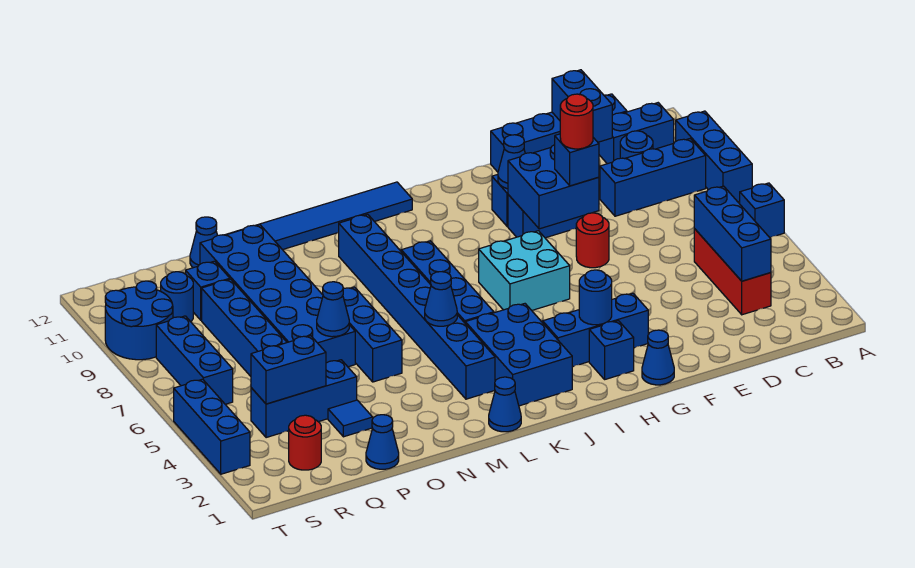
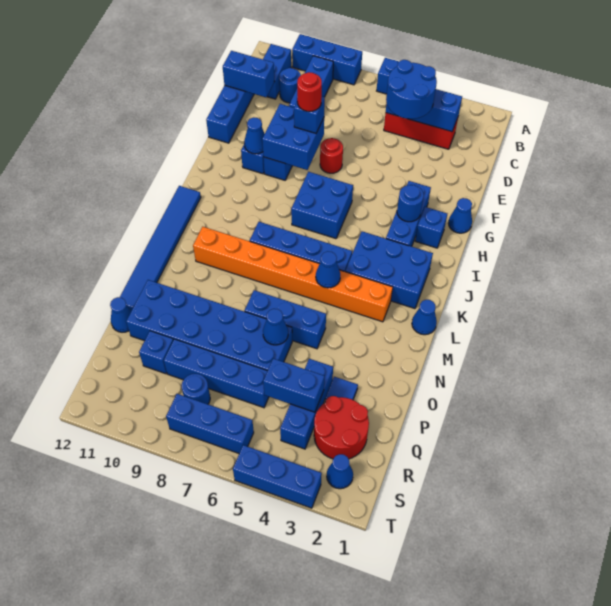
cyan brick H6:I7 level 1 -> blue brick H6:I7 level 1
blue brick L3:L10 level 1 -> orange brick L3:L10 level 1
blue cone P1 level 1 -> blue cone S2 level 1
blue brick Q4:R4 level 2 -> blue brick Q4:Q5 level 2
red round brick R2 level 1 -> red round brick Q2:R3 level 1
blue round brick R10 level 1 -> blue round brick R8 level 1
blue round brick S9:T10 level 1 -> blue round brick C4:D5 level 3

